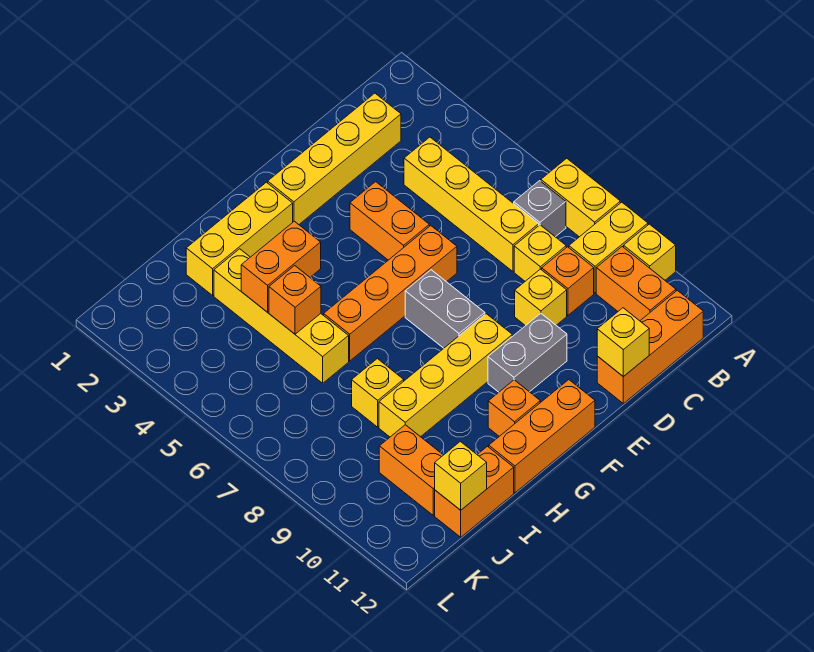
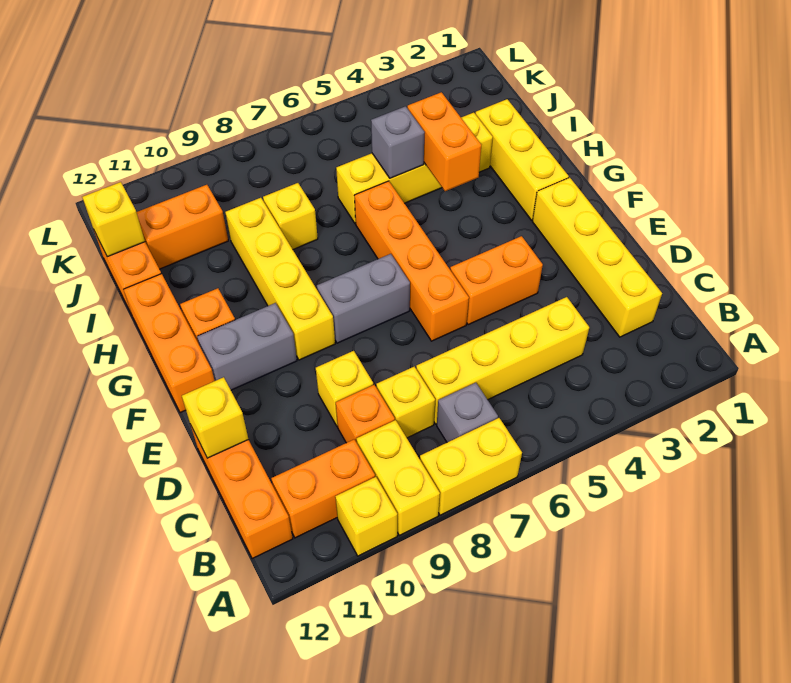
grey brick E10:F10 level 1 -> grey brick F10:F11 level 1
orange brick I5 level 2 -> grey brick I5 level 2

